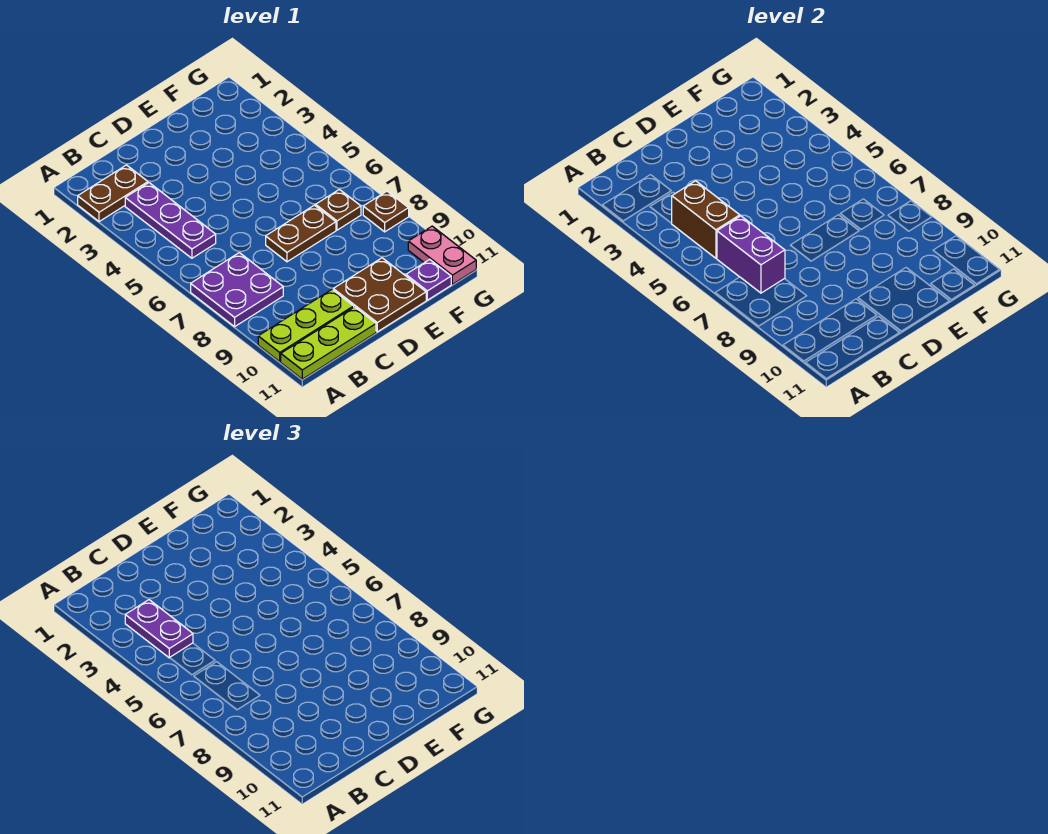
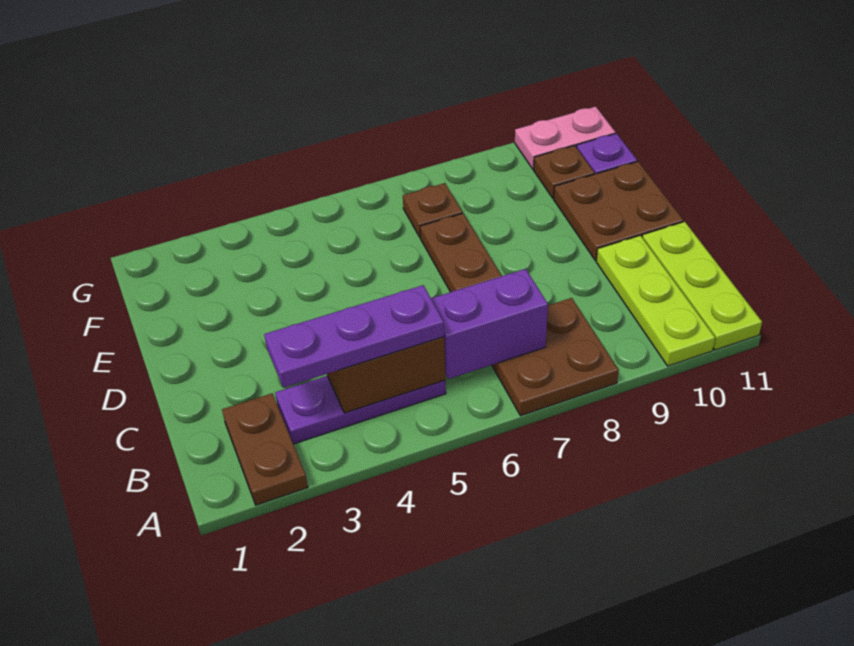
purple plate A7:B8 level 1 -> brown plate A7:B8 level 1
purple plate B3:B4 level 3 -> purple plate B3:B5 level 3
brown plate G8 level 1 -> brown plate F10 level 1

